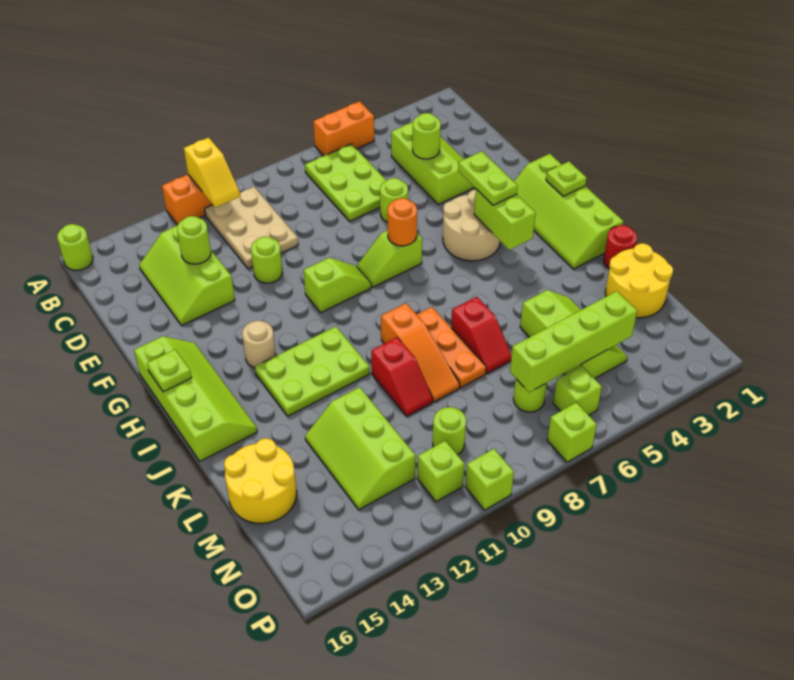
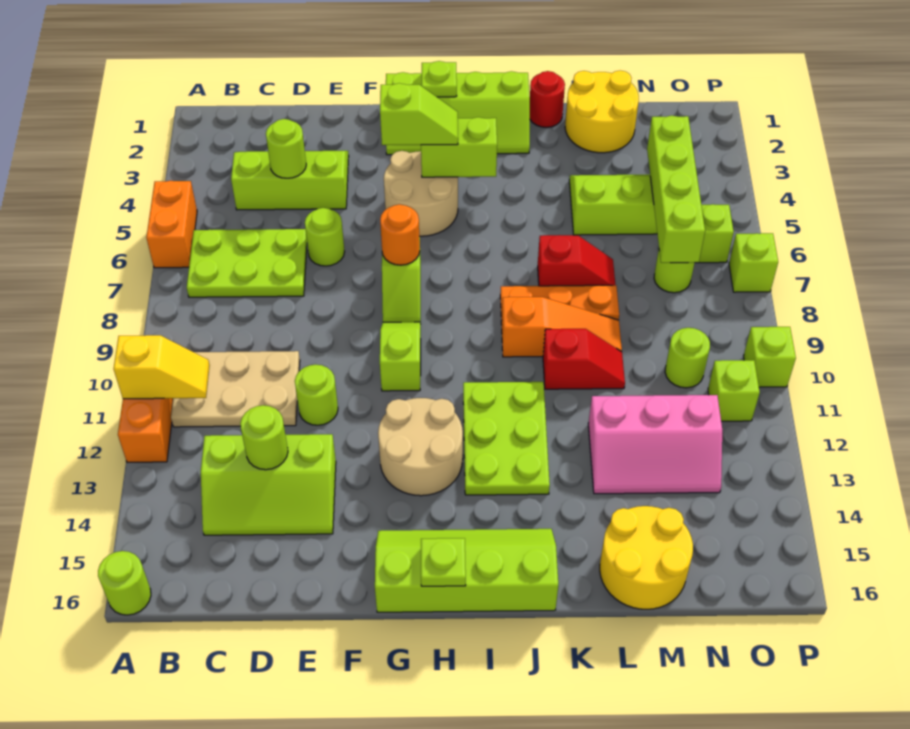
lime plate G4:H4 level 3 -> lime slope G4:H4 level 3 top G
tan round brick H13 level 1 -> tan round brick G12:H13 level 1
lime slope L12:N13 level 1 top 12 -> pink slope L12:N13 level 1 top 12

